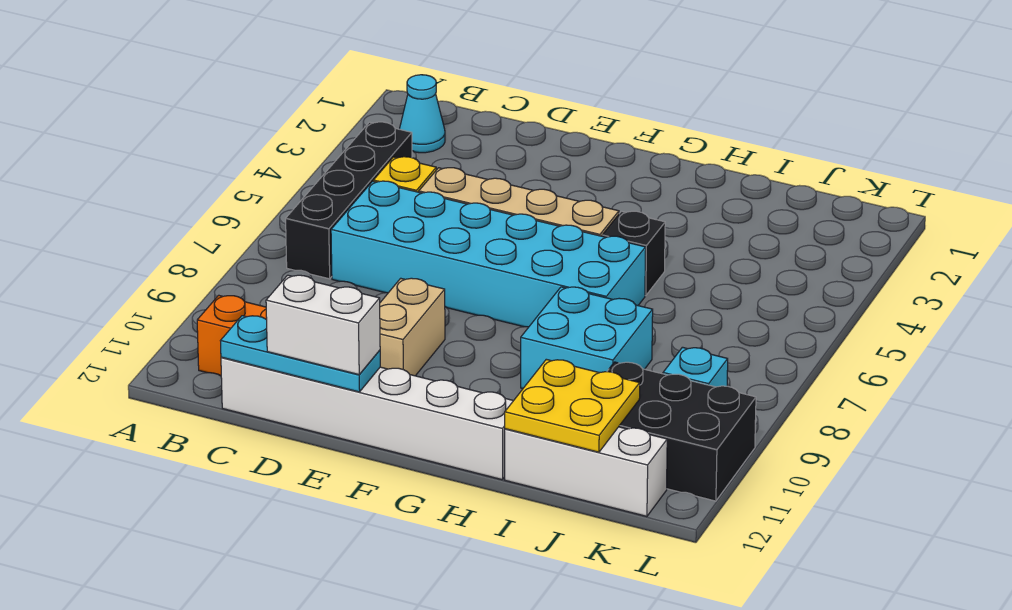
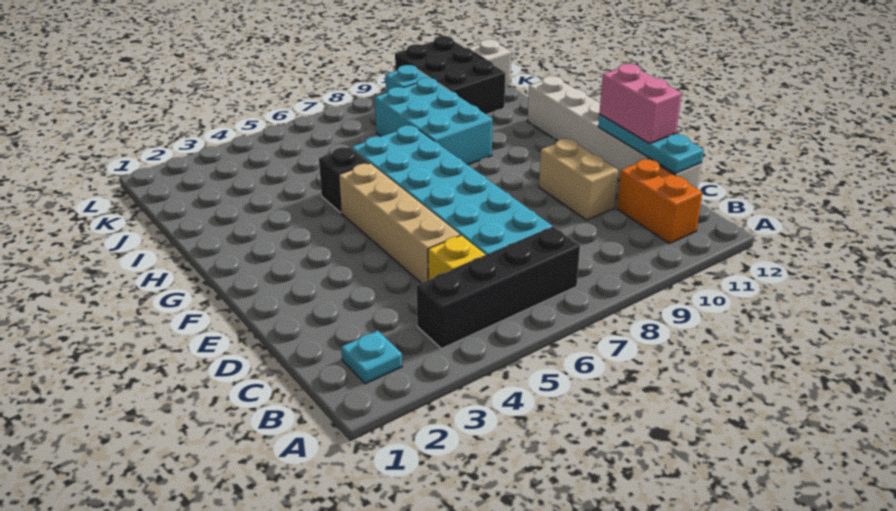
cyan cone B2 level 1 -> cyan plate B2 level 1
white brick D12:E12 level 3 -> pink brick D12:E12 level 3
tan brick E9:E10 level 1 -> tan brick D10:E10 level 1
cyan brick H8:I9 level 1 -> cyan brick H8:J9 level 1
yellow plate I11:J12 level 2 -> none
white brick I12:K12 level 1 -> white brick K12 level 1

